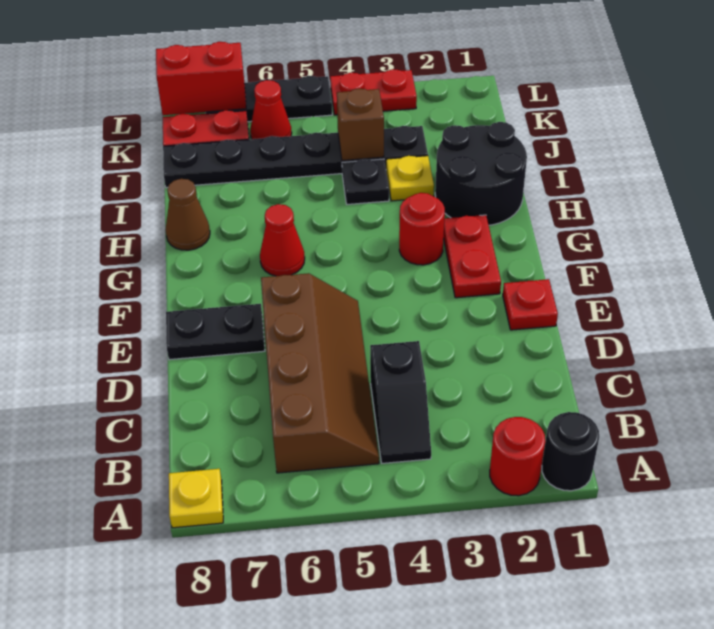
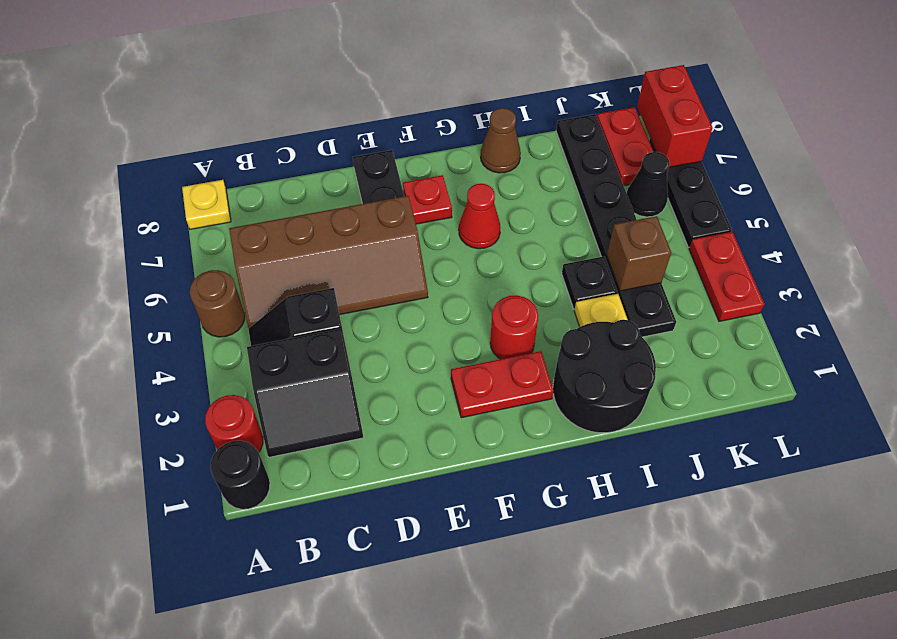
none -> brown round brick A5 level 1
none -> black slope B2:C3 level 1 top 3
red plate E1 level 1 -> red plate F7 level 1
red cone K6 level 1 -> black cone K6 level 1

